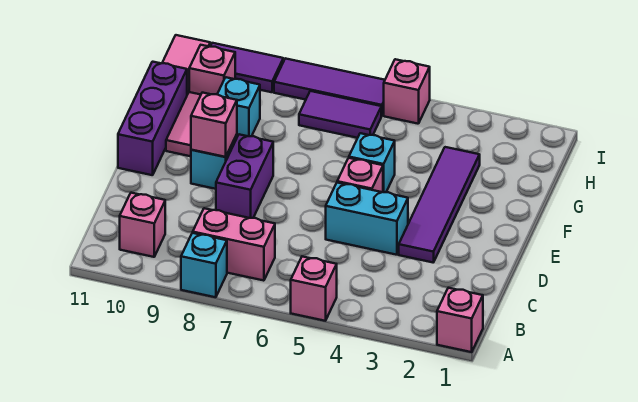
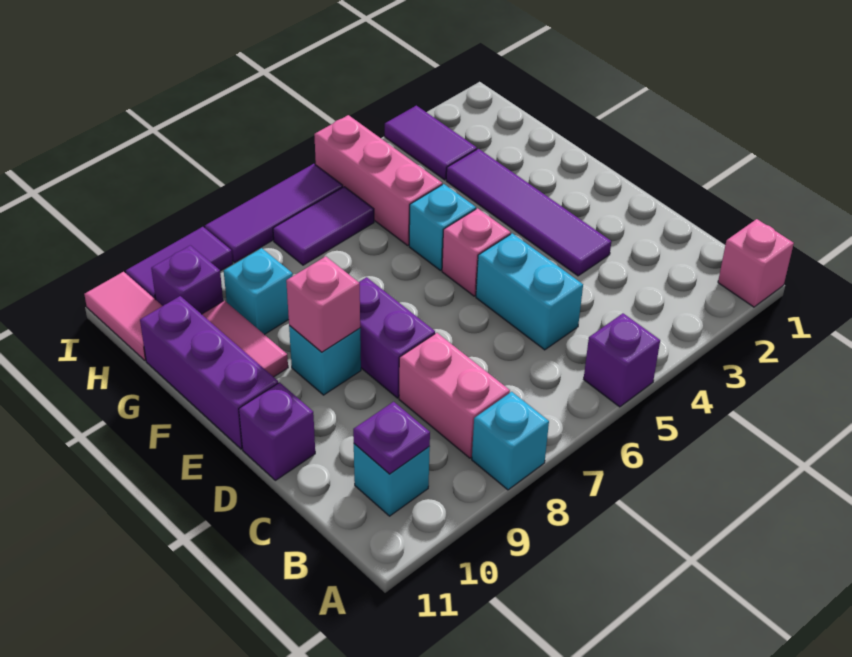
pink brick A5 level 1 -> purple brick A5 level 1
pink brick B7:B8 level 1 -> pink brick B8:C8 level 1
pink brick B10 level 1 -> cyan brick B10 level 1
none -> purple plate B10 level 2
cyan brick D4:D5 level 1 -> cyan brick C5:D5 level 1
none -> purple brick D11 level 1
none -> purple tile H3:I3 level 1
pink brick H10 level 1 -> purple brick H10 level 1
pink brick I5 level 1 -> pink brick G5:I5 level 1

